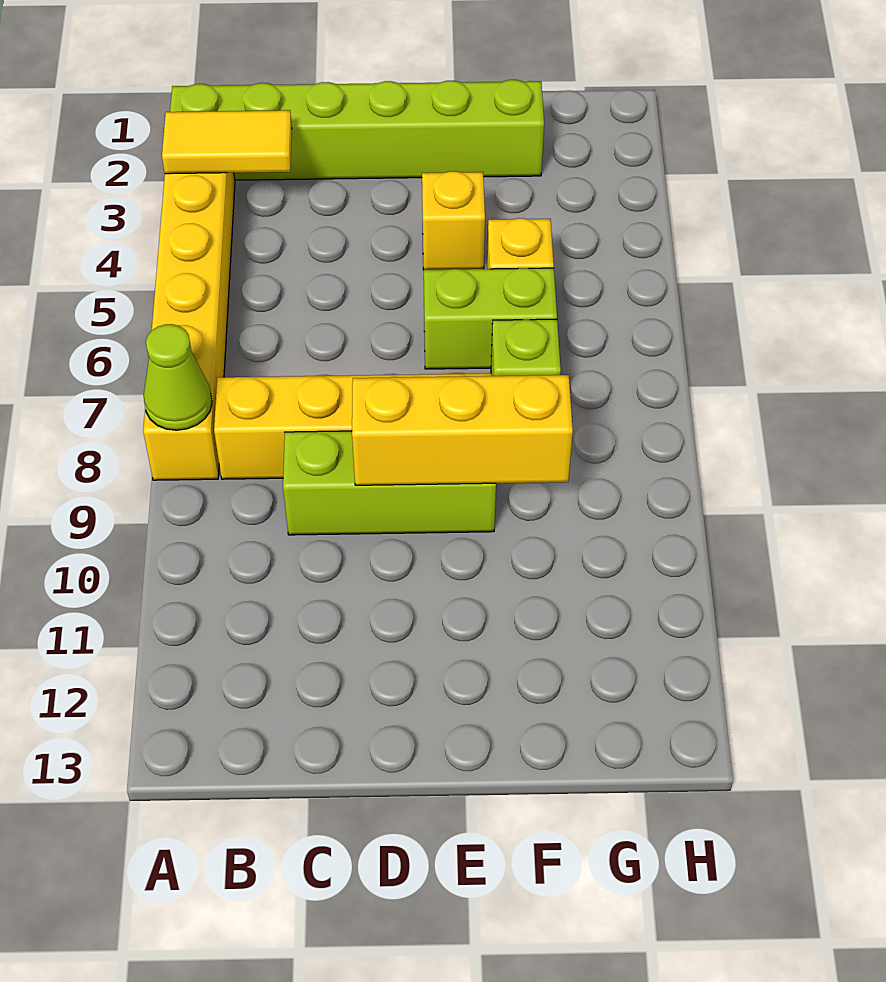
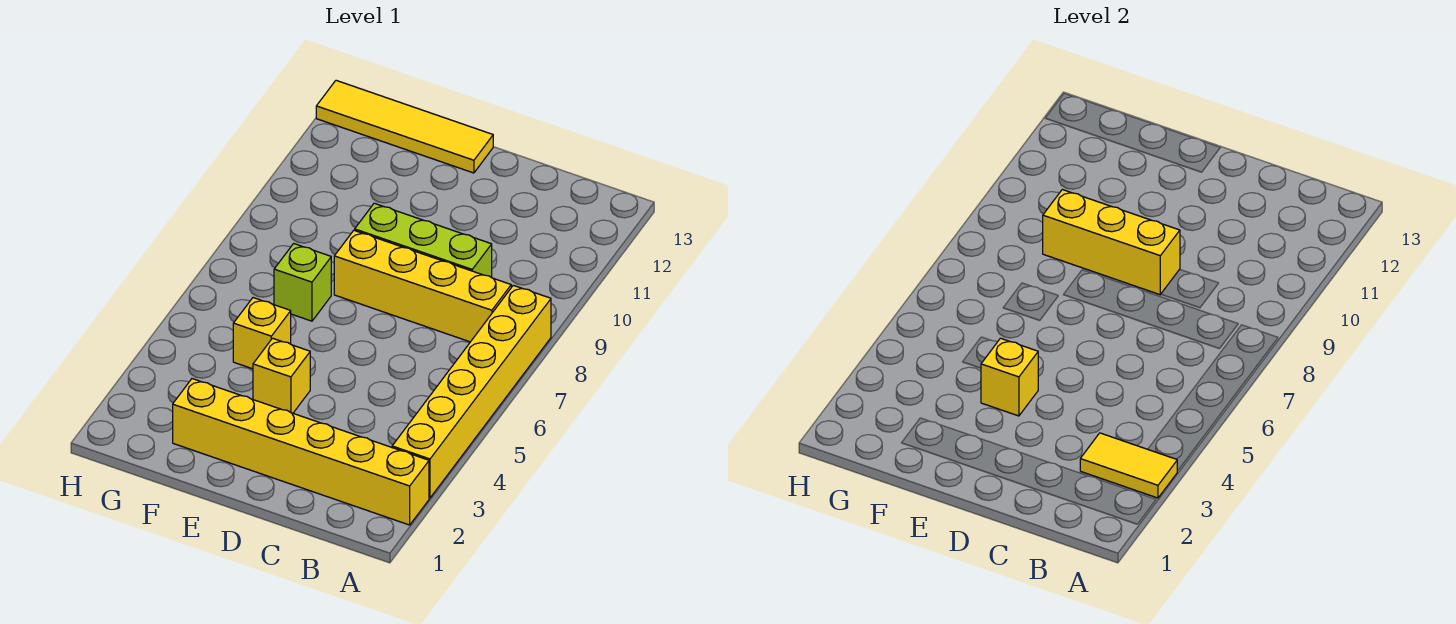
lime brick A2:F2 level 1 -> yellow brick A2:F2 level 1
lime cone A8 level 2 -> none
none -> yellow brick E4 level 2
lime brick E6:F6 level 1 -> none
none -> yellow tile E13:H13 level 1

